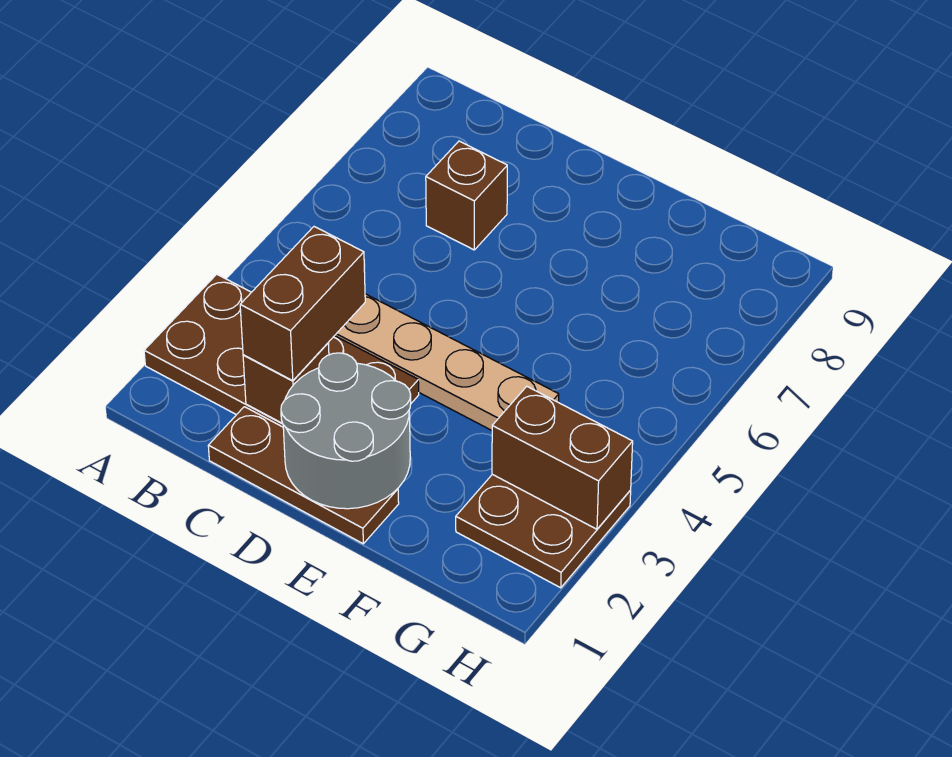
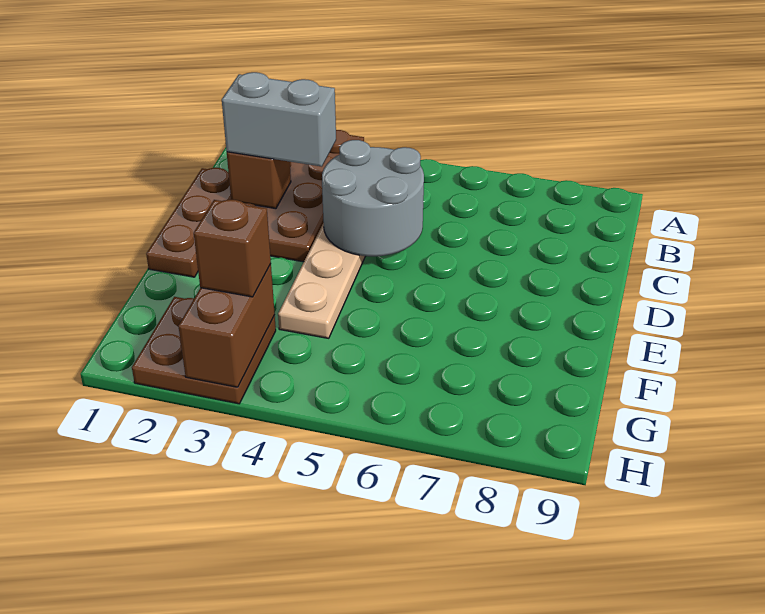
brown brick C2:C3 level 3 -> grey brick C2:C3 level 3
brown brick C7 level 1 -> brown brick G3 level 3
grey round brick D1:E2 level 2 -> grey round brick C4:D5 level 2

